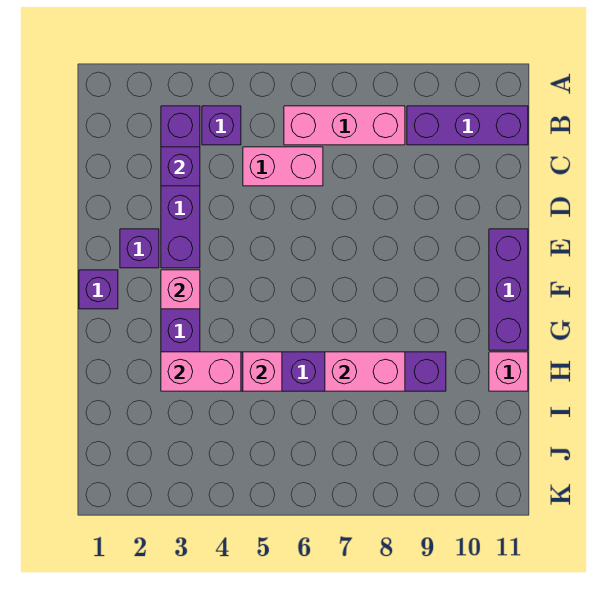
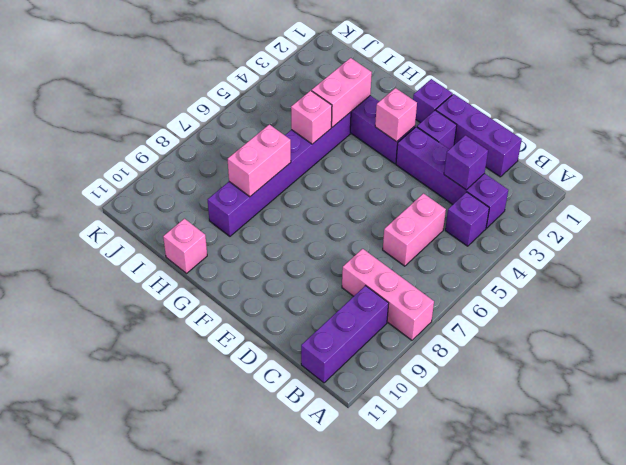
pink brick B6:B8 level 1 -> pink brick A8:C8 level 1
purple brick E11:G11 level 1 -> purple brick C1:E1 level 1

